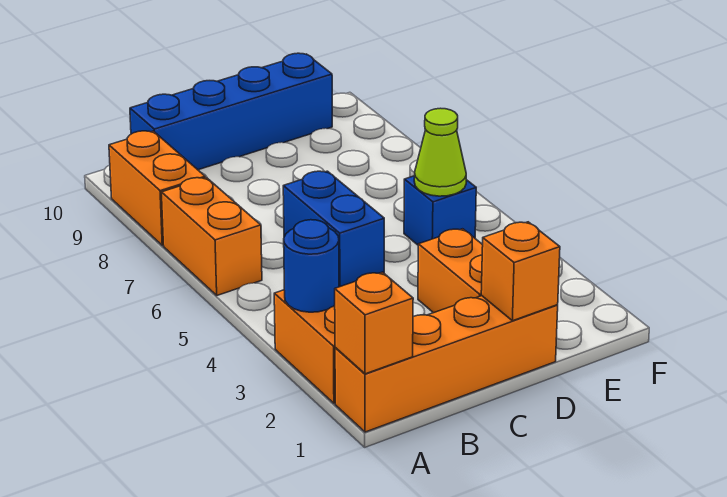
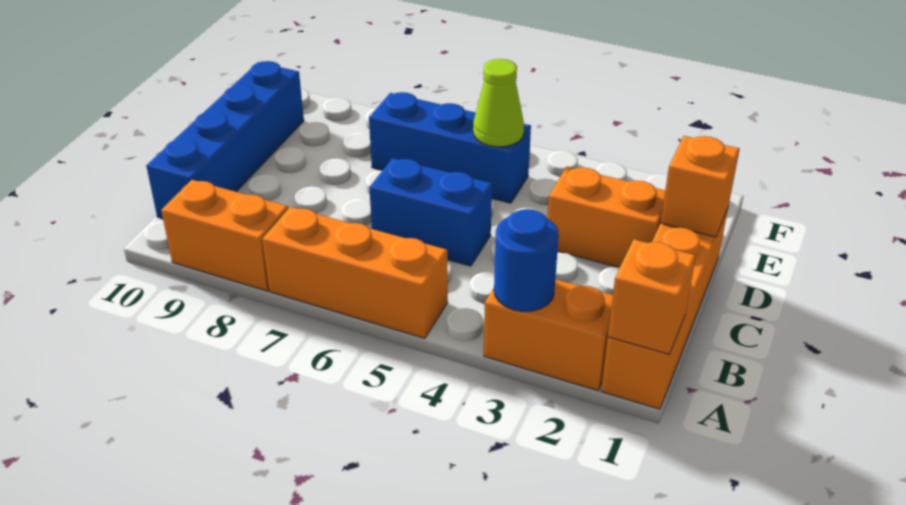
orange brick A6:A7 level 1 -> orange brick A5:A7 level 1
blue brick E5 level 1 -> blue brick E5:E7 level 1

